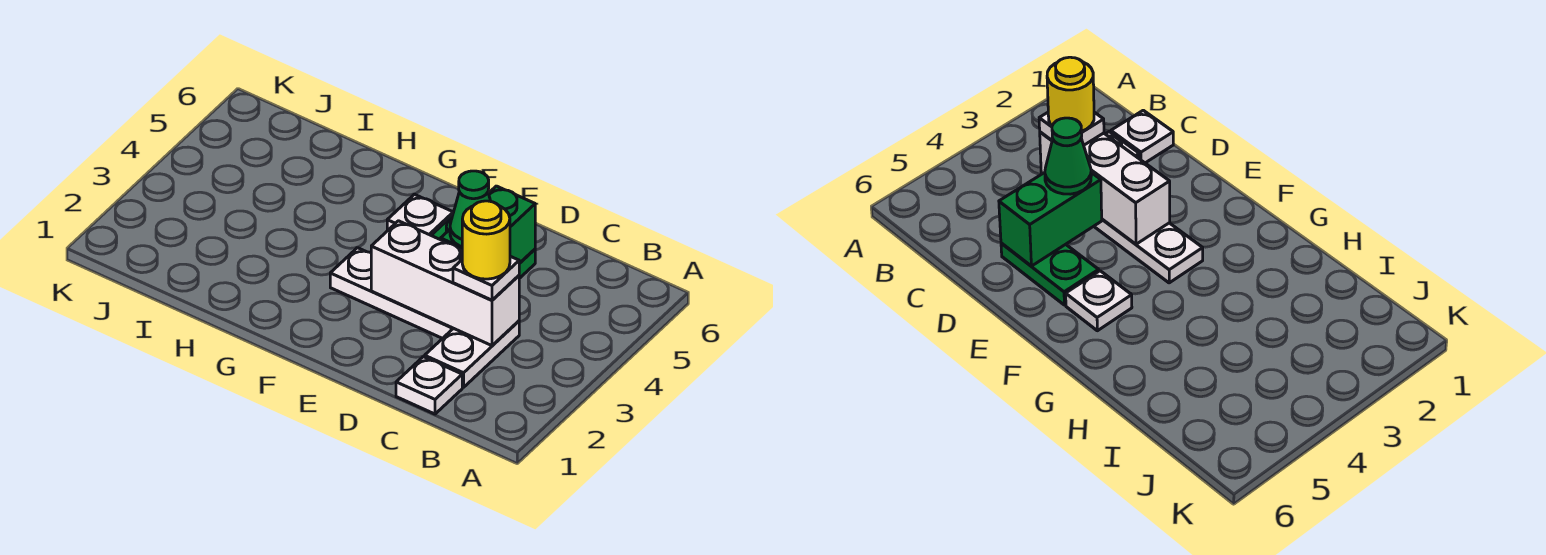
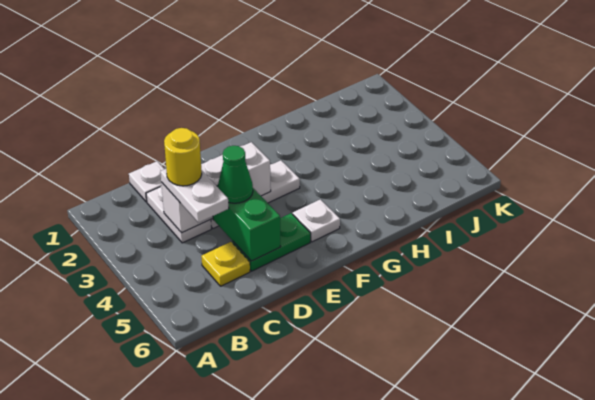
white plate C3 level 3 -> white plate C3:C4 level 3
none -> yellow plate C5 level 1

